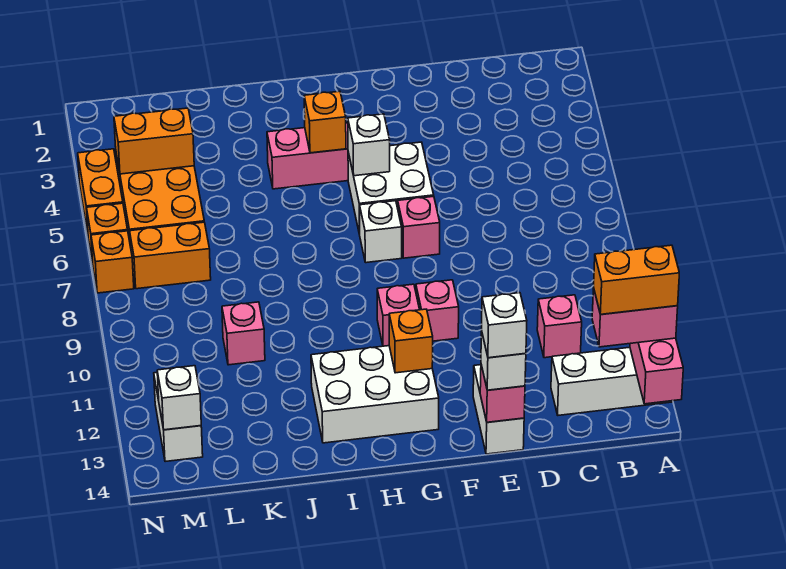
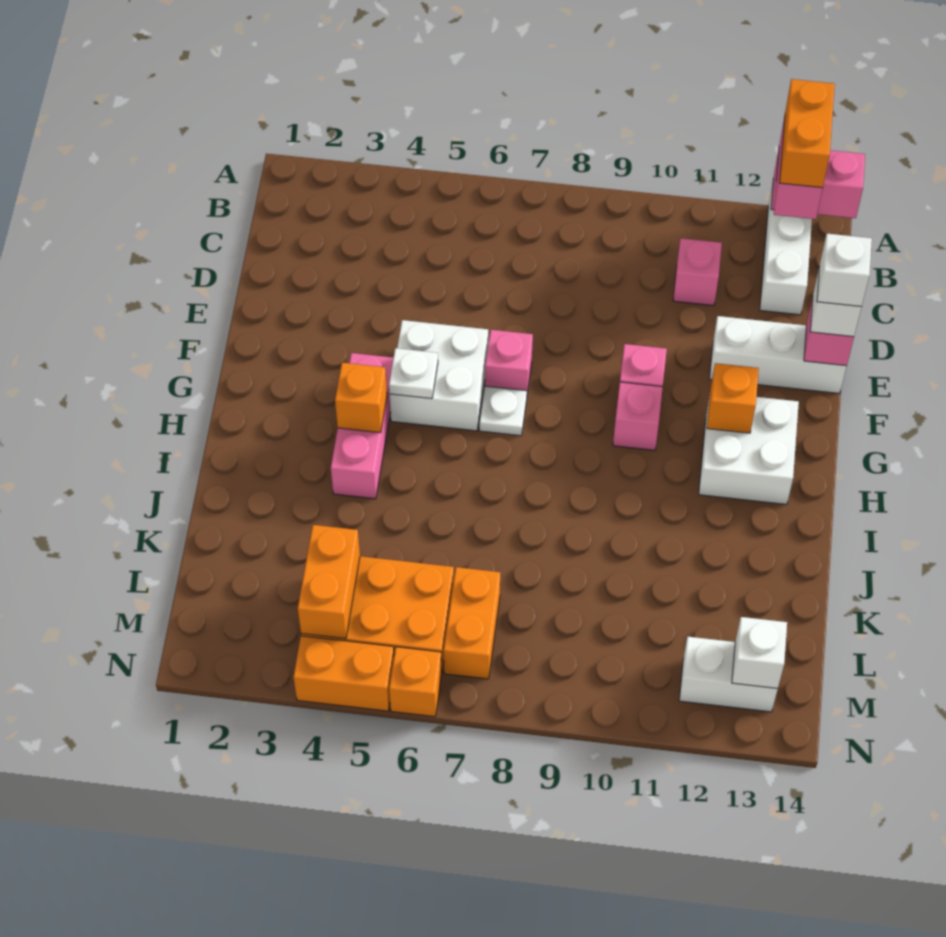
white brick E13:E14 level 1 -> white brick E12:E14 level 1
white brick G5 level 2 -> white plate G5 level 2
white brick G7 level 1 -> white plate G7 level 1
white brick G12:I13 level 1 -> white brick G12:H13 level 1
pink brick K10 level 1 -> none
orange brick N7 level 1 -> none

